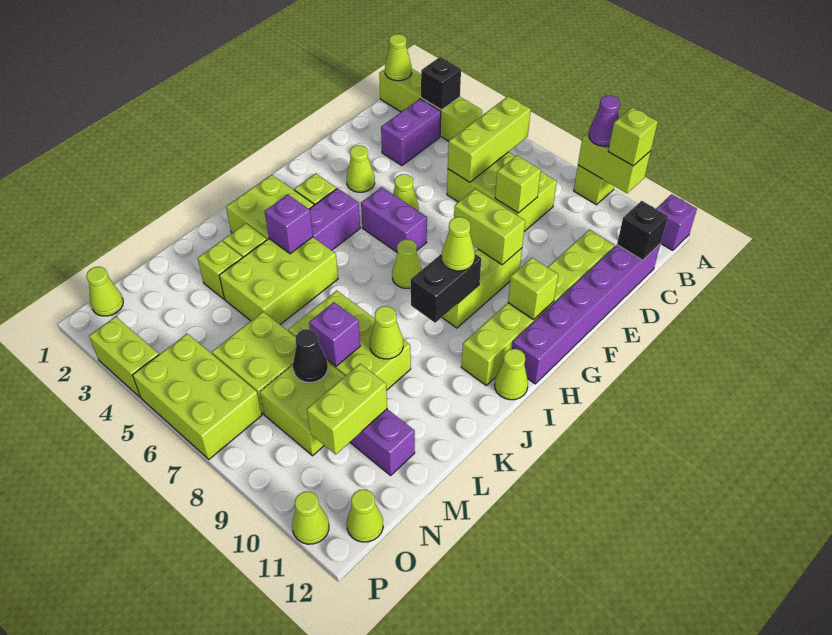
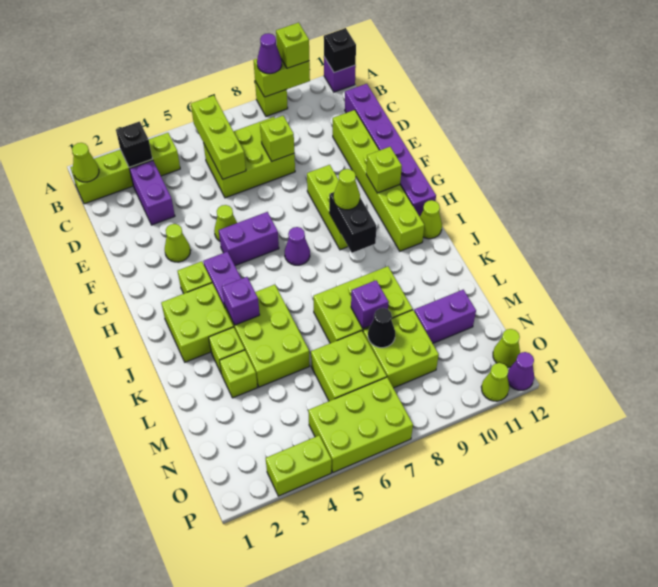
black brick C12 level 2 -> black brick A12 level 2
lime brick F8:F9 level 2 -> none
lime cone H7 level 1 -> purple cone H7 level 1
lime cone K9 level 2 -> none
lime brick M10:N10 level 2 -> none
lime cone O1 level 1 -> none
none -> purple cone P12 level 1

